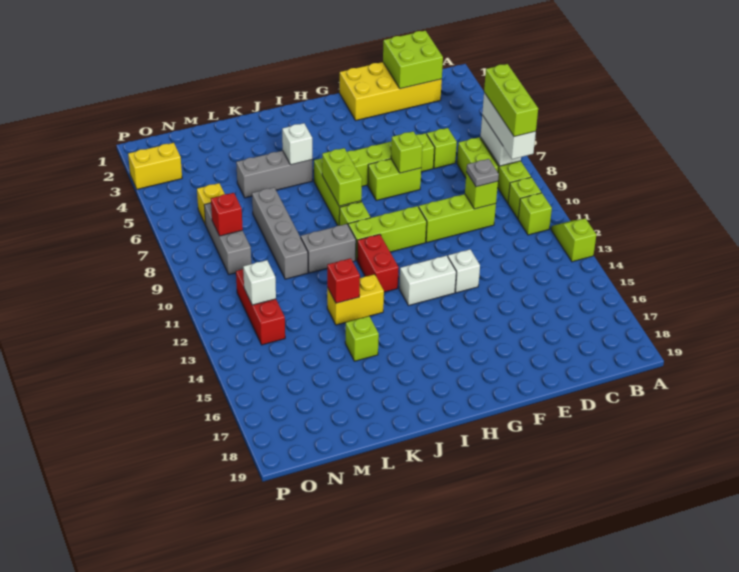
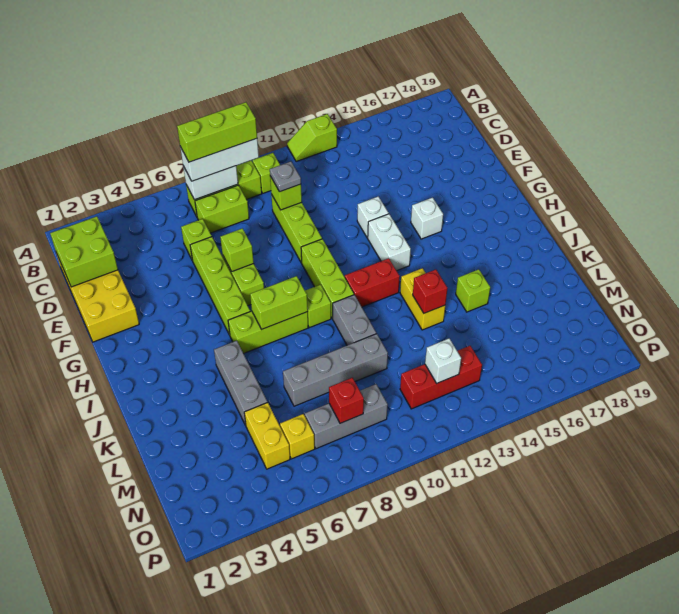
lime brick B11 level 1 -> none
white brick J5 level 2 -> white brick G15 level 1
yellow brick O3:P3 level 1 -> yellow brick M5:N5 level 1

